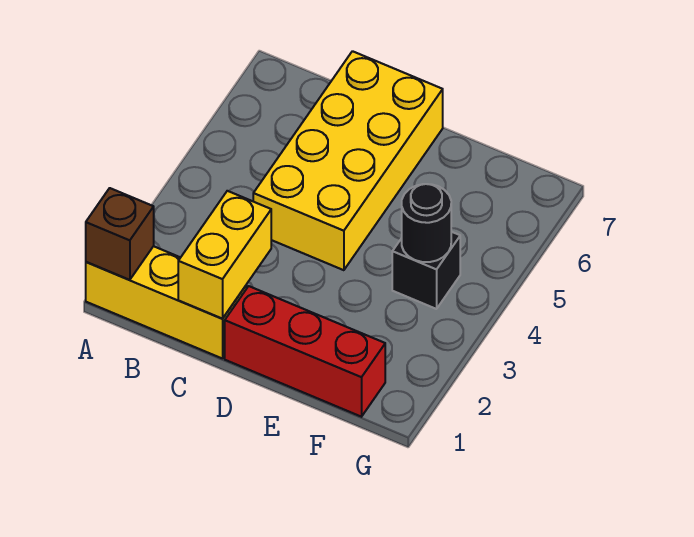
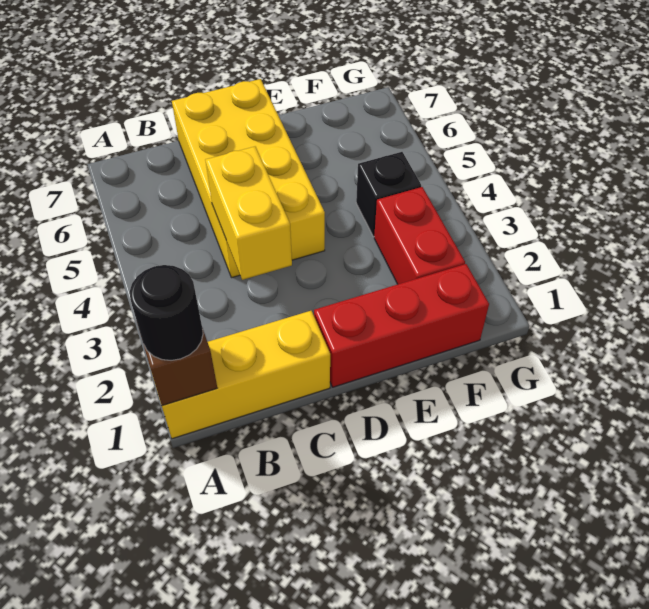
yellow brick C1:C2 level 2 -> yellow brick C3:C4 level 2
none -> red brick F2:F3 level 1
black round brick F4 level 2 -> black round brick A1 level 3

